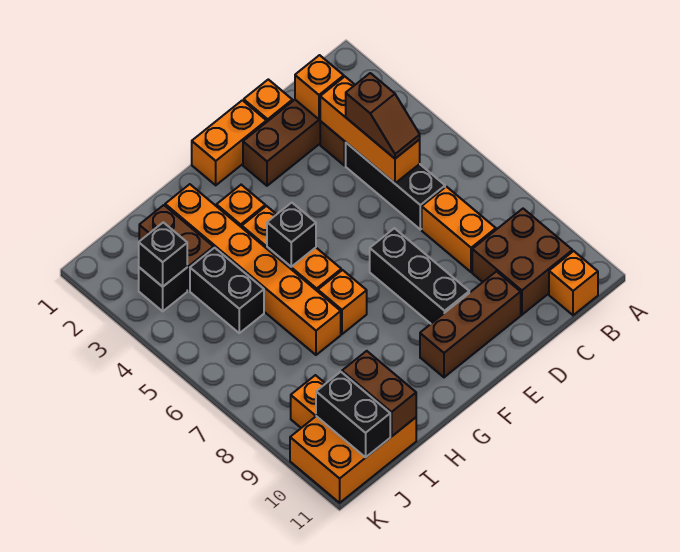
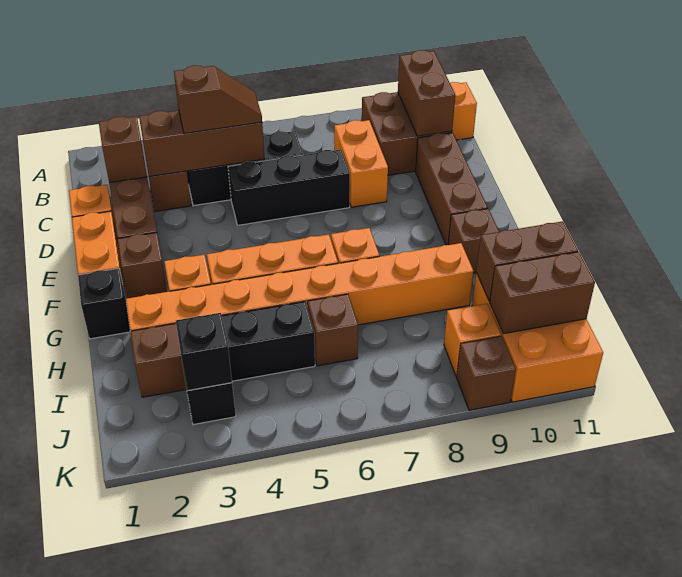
none -> brown brick B10:C10 level 2
orange brick C2 level 2 -> brown brick C2 level 2
orange brick C3:C5 level 2 -> brown brick C3:C5 level 2
orange brick C7:C8 level 1 -> orange brick C8:D8 level 1
black brick E7:E9 level 1 -> black brick D5:D7 level 1
none -> brown brick F2 level 1
black brick G5 level 2 -> black brick G1 level 1
none -> brown brick G10 level 1
orange brick H2:H7 level 1 -> orange brick H2:H9 level 1
none -> brown brick I6 level 1
black brick J10:J11 level 2 -> brown brick J10:J11 level 2
none -> brown brick K9 level 1

